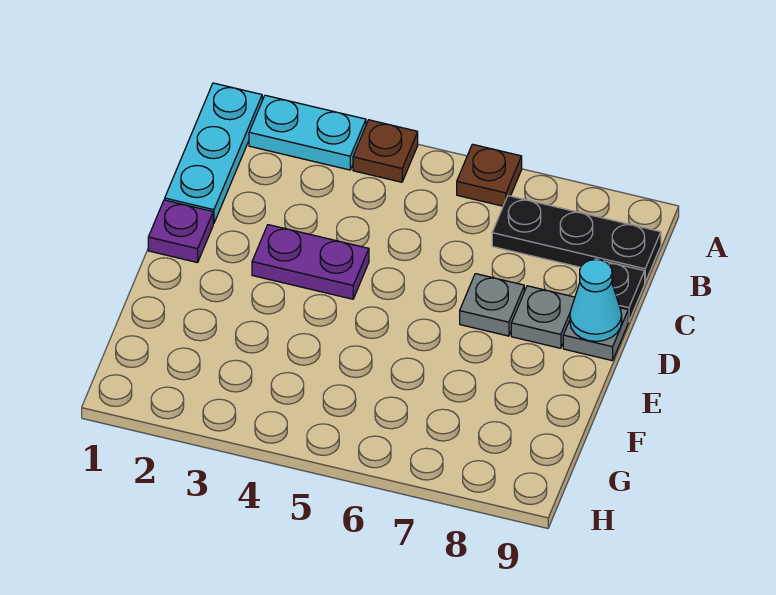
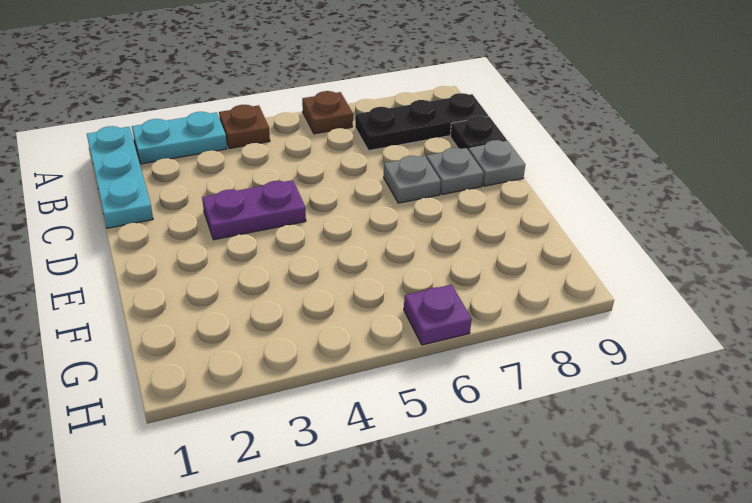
purple plate D1 level 1 -> purple plate H6 level 1
cyan cone D9 level 2 -> none

